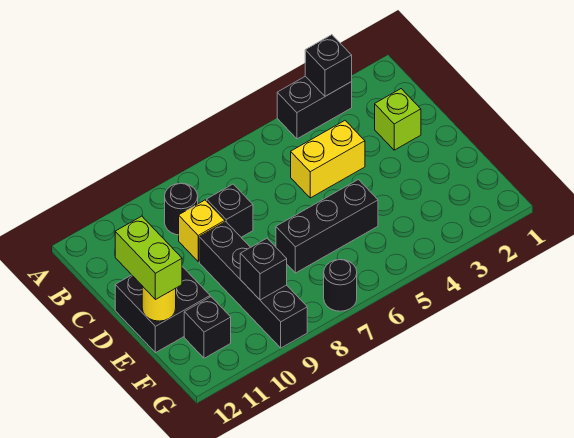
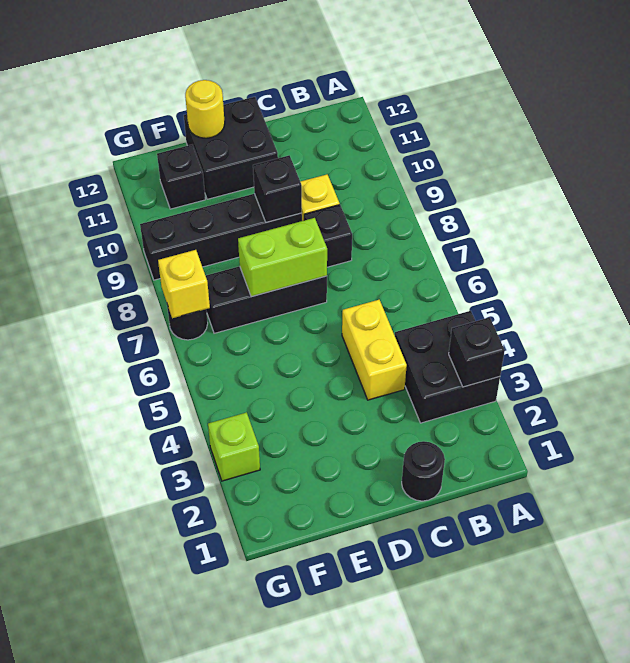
black brick A3:A4 level 1 -> black brick A3:B4 level 1
black round brick B9 level 1 -> black round brick C1 level 1
lime brick C2 level 1 -> lime brick G3 level 1
lime brick D12:E12 level 3 -> lime brick D7:E7 level 2
black brick E5:E7 level 1 -> black brick D7:F7 level 1
black brick F9 level 2 -> black brick D9 level 2
none -> yellow brick G7 level 2

